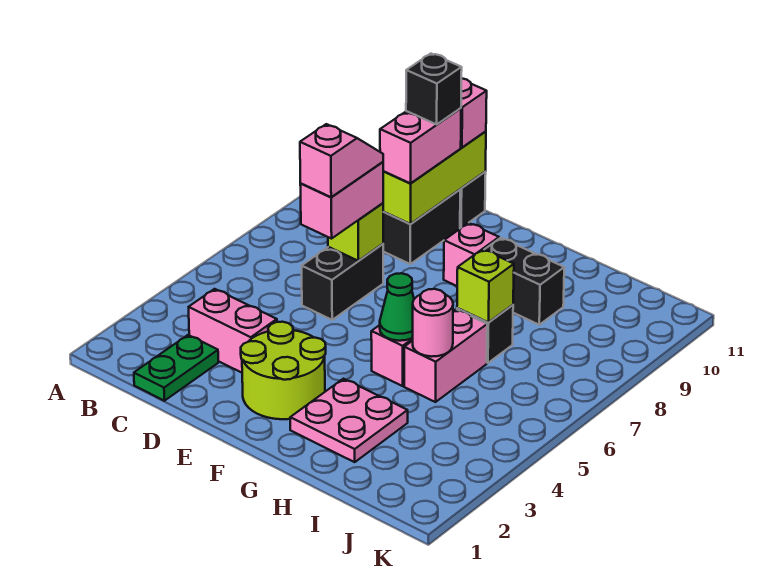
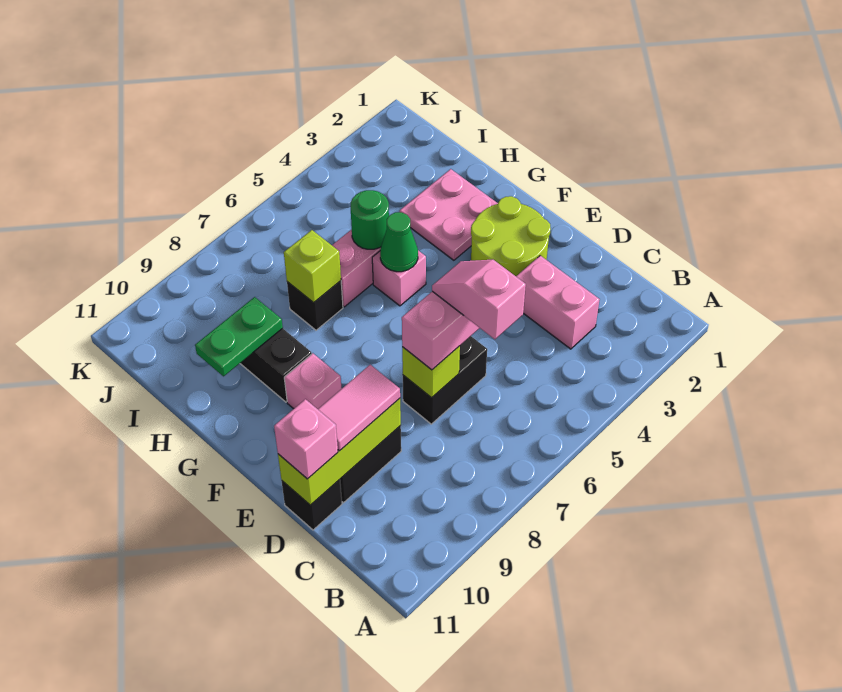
green plate C1:C2 level 1 -> green plate H9:H10 level 2
pink slope D6:D7 level 4 top 6 -> pink slope C6:D6 level 4 top C
pink brick D9:D10 level 3 -> pink tile D9:D10 level 3
black brick D10 level 4 -> none
pink round brick H5 level 2 -> green round brick H5 level 2

